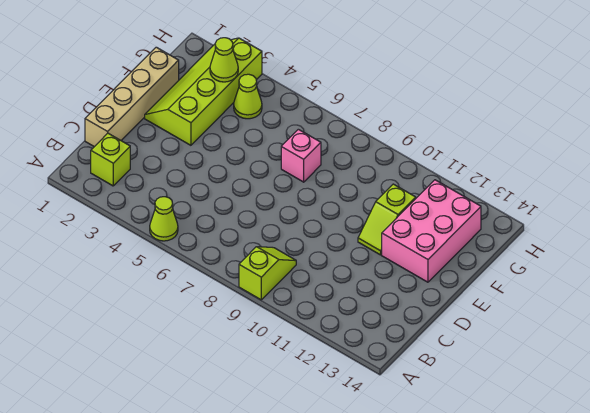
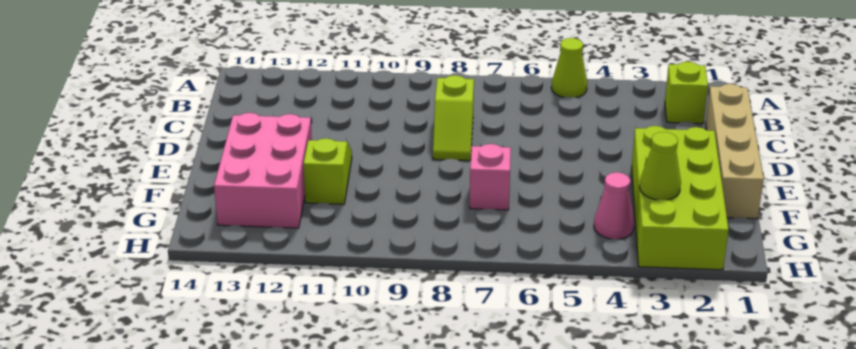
lime slope A9:B9 level 1 top A -> lime slope C8:D8 level 1 top C
lime slope E2:H3 level 1 top 3 -> lime brick E2:H3 level 1
lime cone G4 level 1 -> pink cone G4 level 1

